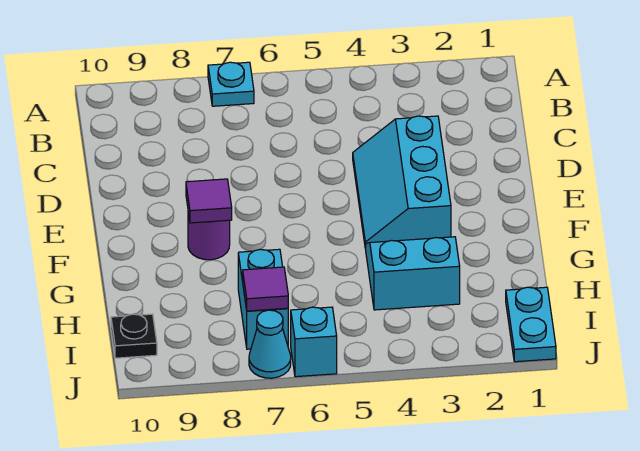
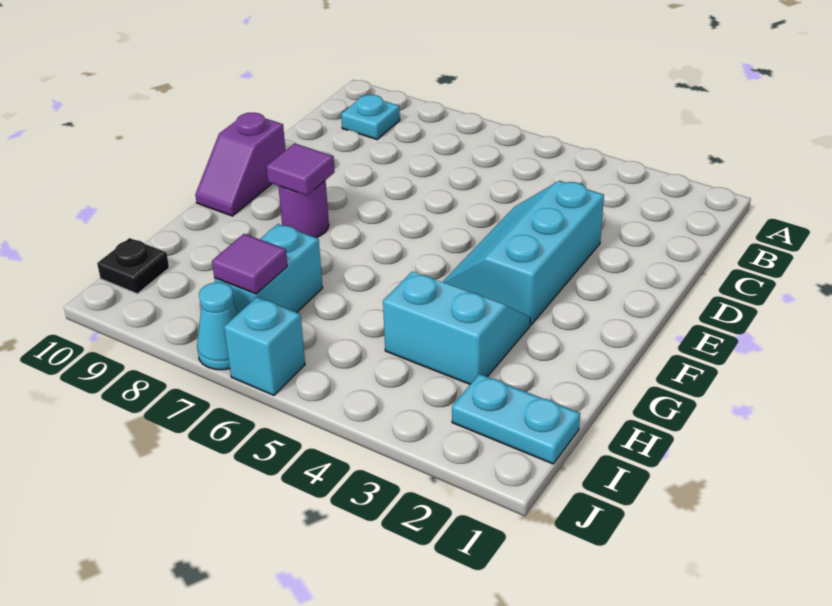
cyan plate A7 level 1 -> cyan plate B9 level 1
none -> purple slope E10:F10 level 1 top E
cyan plate I1:J1 level 1 -> cyan plate I1:I2 level 1

